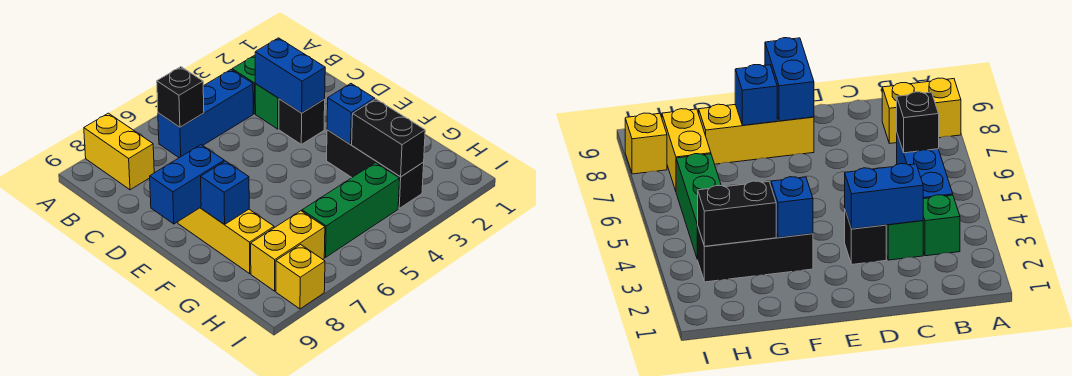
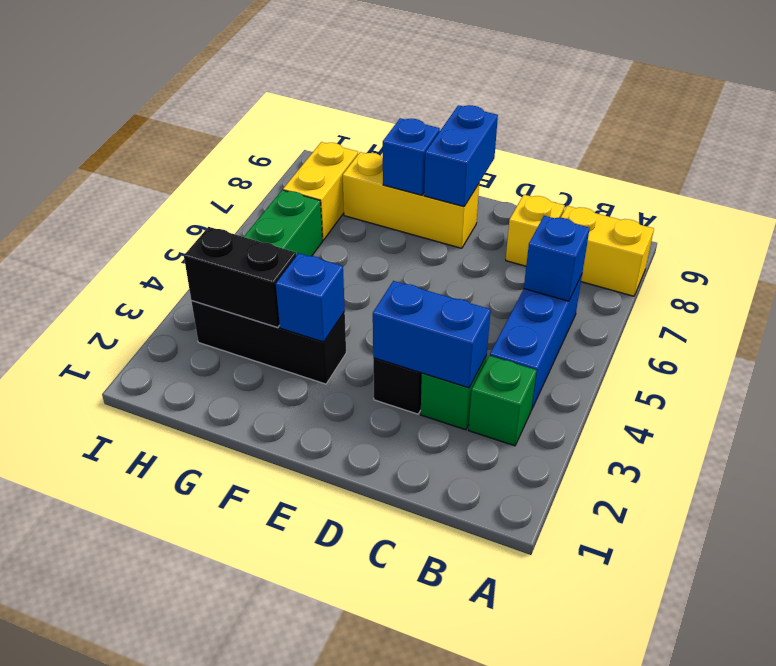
black brick B6 level 2 -> blue brick B6 level 2
yellow brick I8 level 1 -> yellow brick C8 level 1

